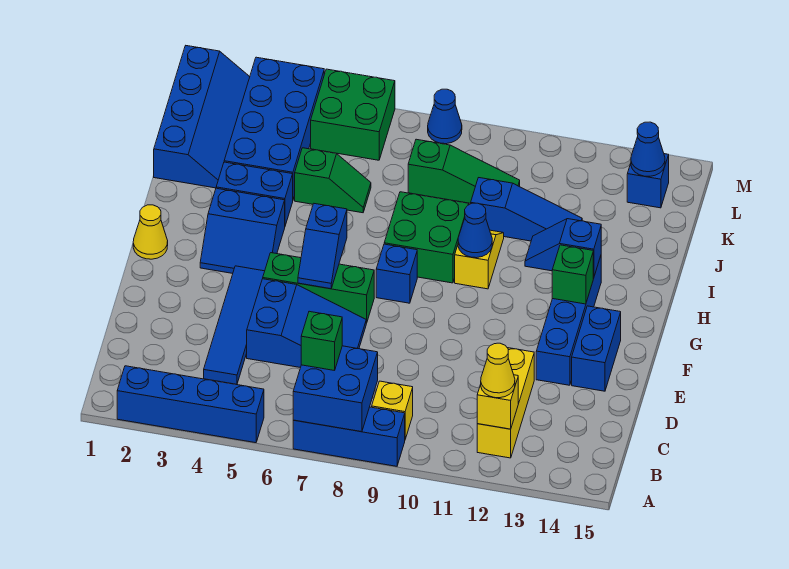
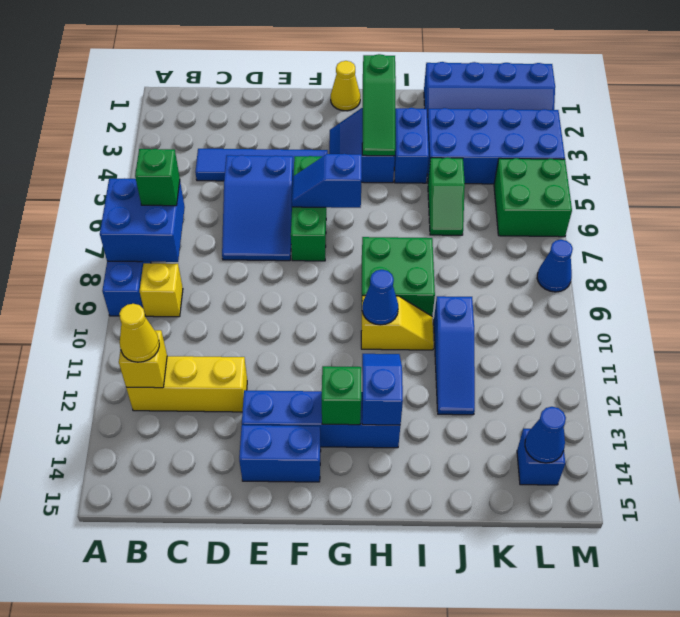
blue brick A2:A5 level 1 -> none
blue brick G8 level 1 -> none
green slope K8:K10 level 1 top 8 -> green slope H2:H4 level 2 top 2

